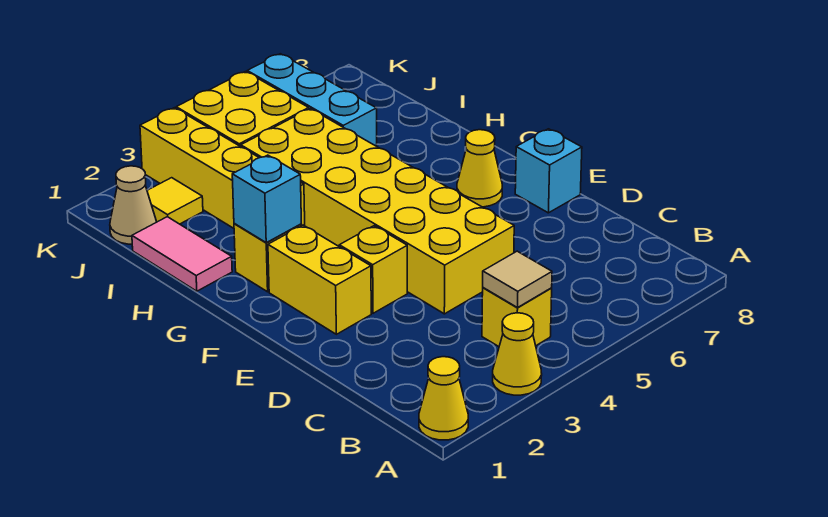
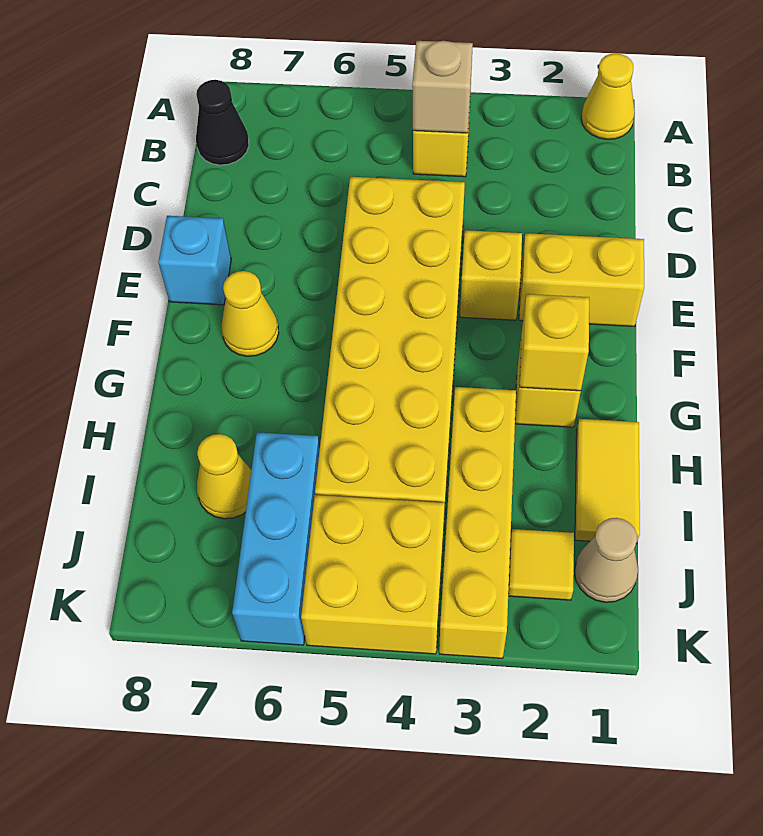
yellow cone A3 level 1 -> yellow cone I7 level 1
tan tile B4 level 2 -> tan brick B4 level 2
none -> black cone B8 level 1
yellow brick E2:F2 level 1 -> yellow brick E1:E2 level 1
cyan brick G2 level 2 -> yellow brick G2 level 2
pink tile H1:I1 level 1 -> yellow tile H1:I1 level 1

